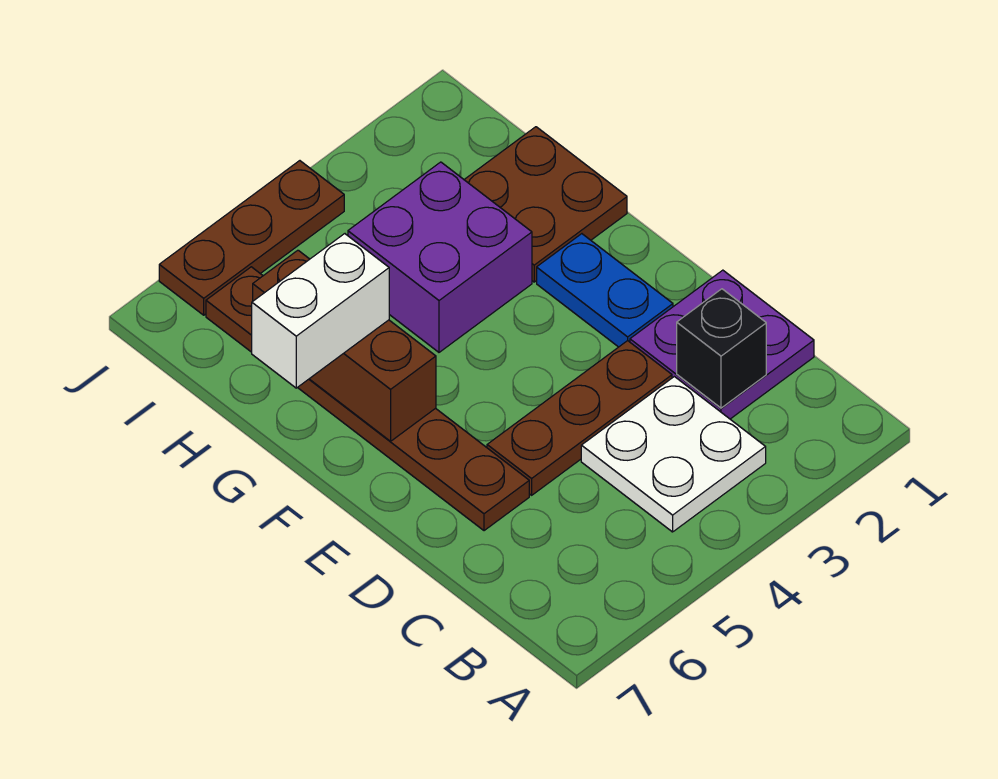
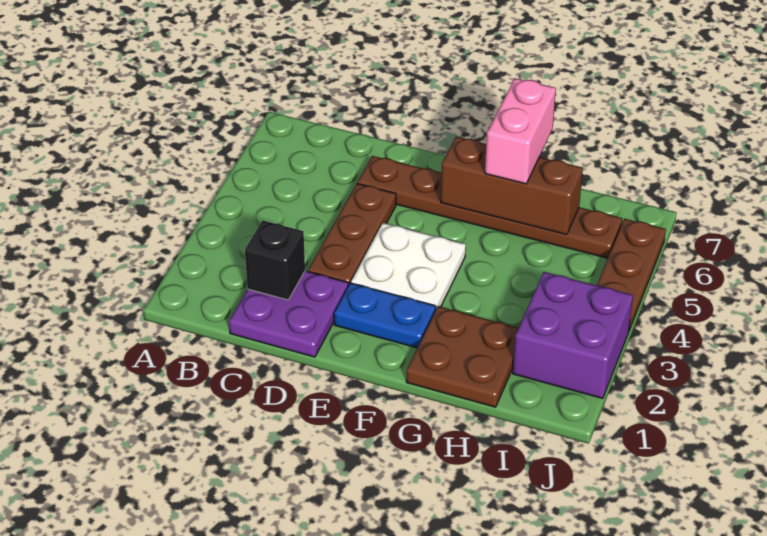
white plate B3:C4 level 1 -> white plate E3:F4 level 1
purple brick G3:H4 level 1 -> purple brick I2:J3 level 1
white brick G6:G7 level 3 -> pink brick G6:G7 level 3

